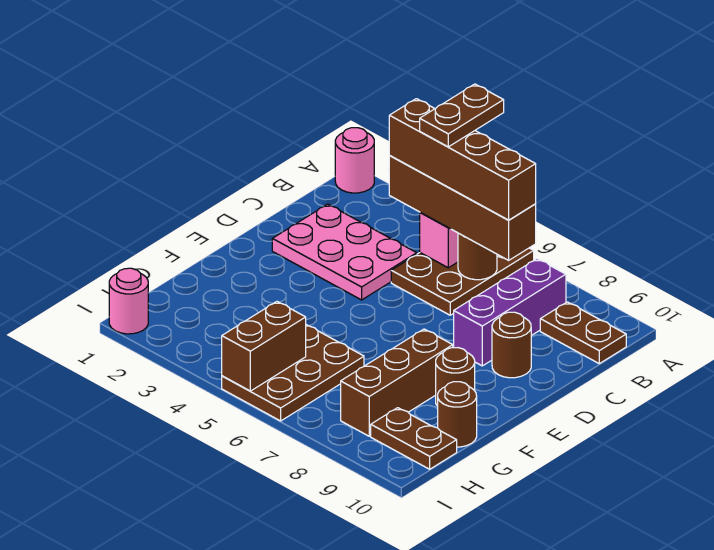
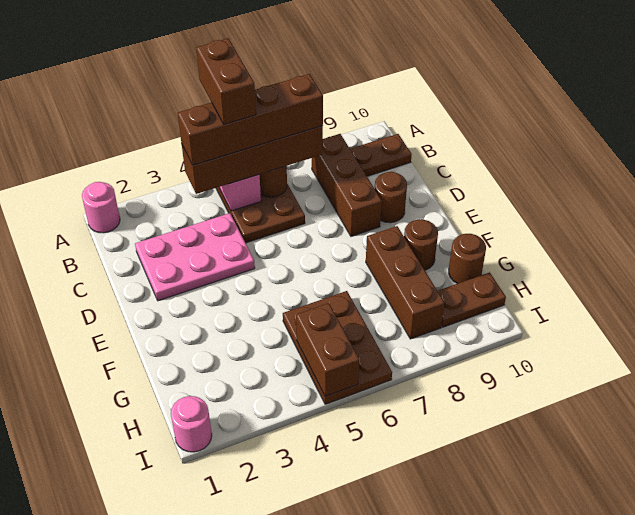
brown plate A5:B5 level 5 -> brown brick A5:B5 level 5
purple brick B8:D8 level 1 -> brown brick B8:D8 level 1

